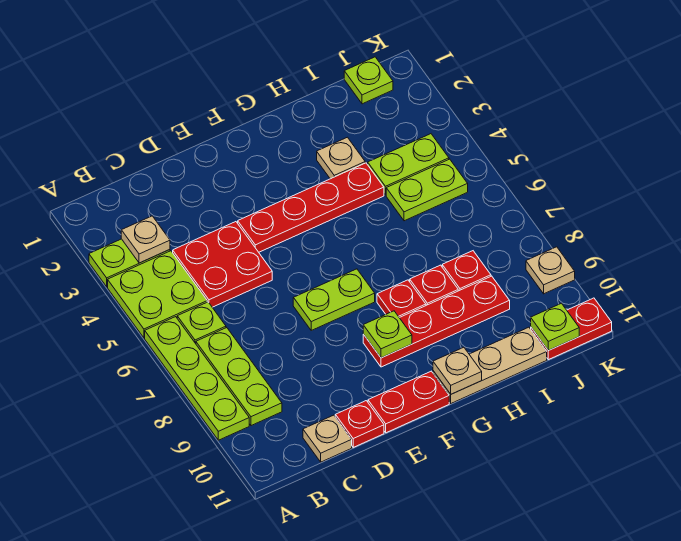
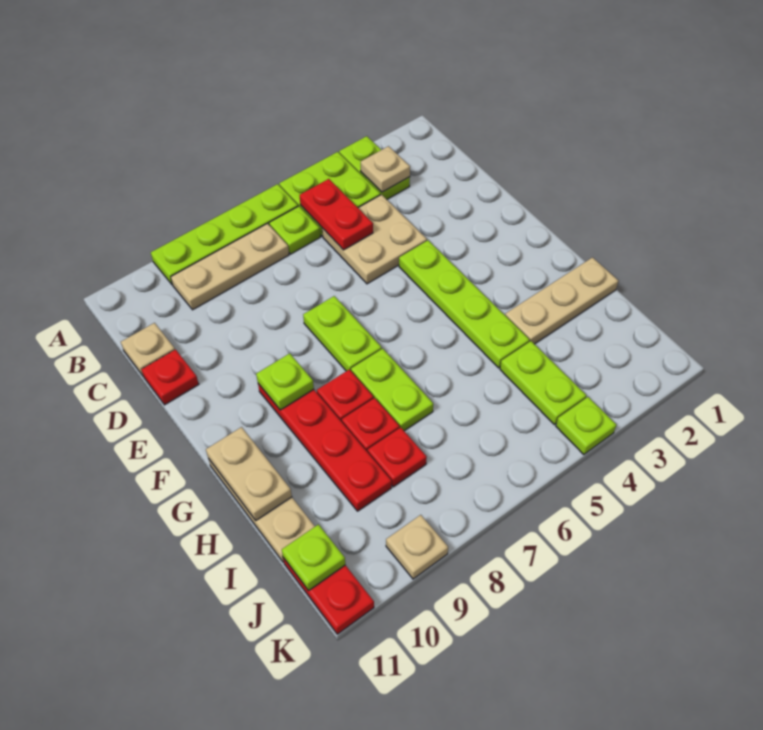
lime plate B7:B9 level 1 -> tan plate B7:B9 level 1
red plate C4:D5 level 1 -> tan plate C4:D5 level 1
red plate E4:H4 level 1 -> lime plate E4:H4 level 1
red plate E11:F11 level 1 -> red plate B5:C5 level 2
tan plate G11 level 2 -> tan plate G11:H11 level 2
tan plate H3 level 1 -> tan plate H1:H3 level 1
lime plate I5:J5 level 1 -> lime plate G7:H7 level 1
lime plate J1 level 1 -> lime plate K4 level 1

